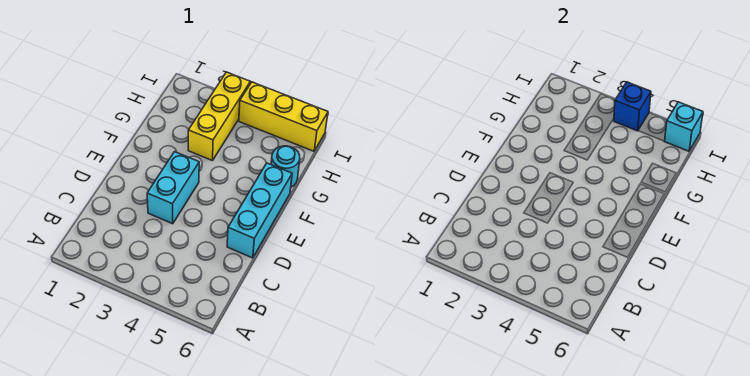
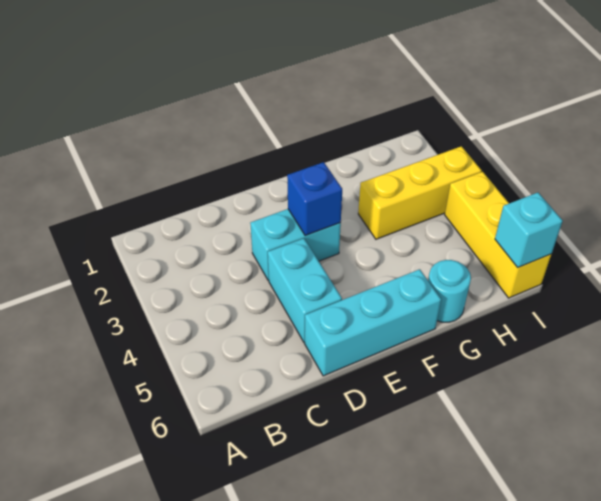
none -> cyan brick D4:D5 level 1
blue brick I4 level 2 -> blue brick E3 level 2

